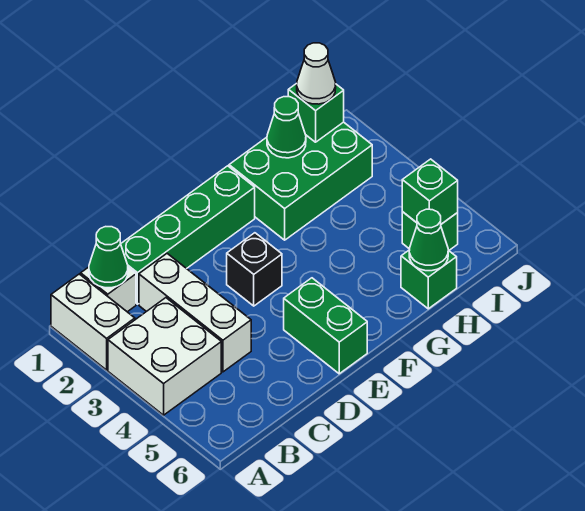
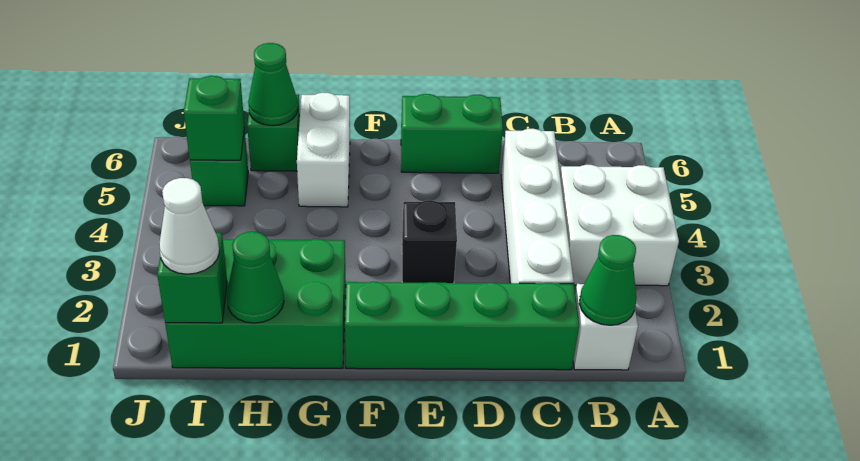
white brick A1:A2 level 1 -> white brick G5:G6 level 1
white brick C2:C4 level 1 -> white brick C2:C5 level 1
green brick E5:E6 level 1 -> green brick D6:E6 level 1

